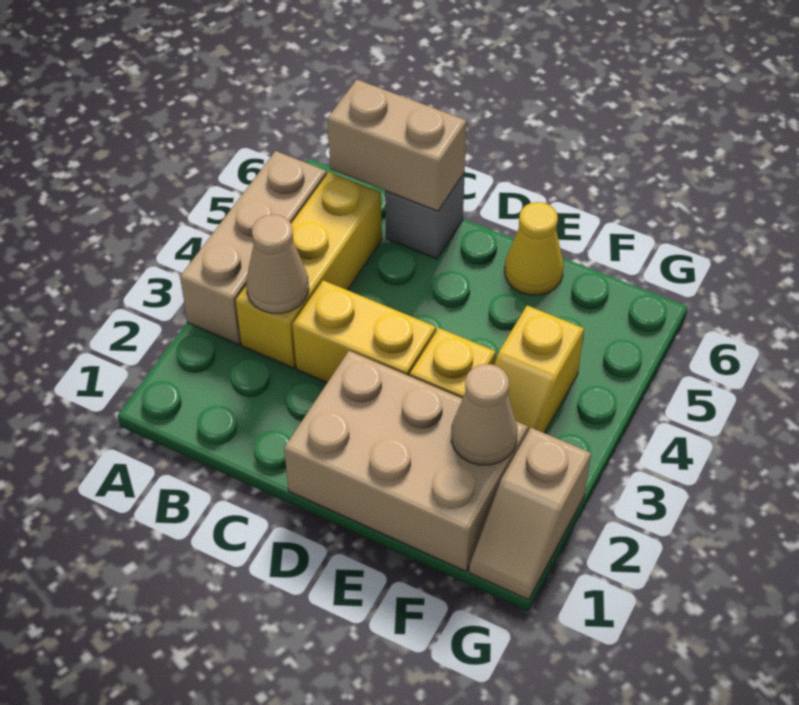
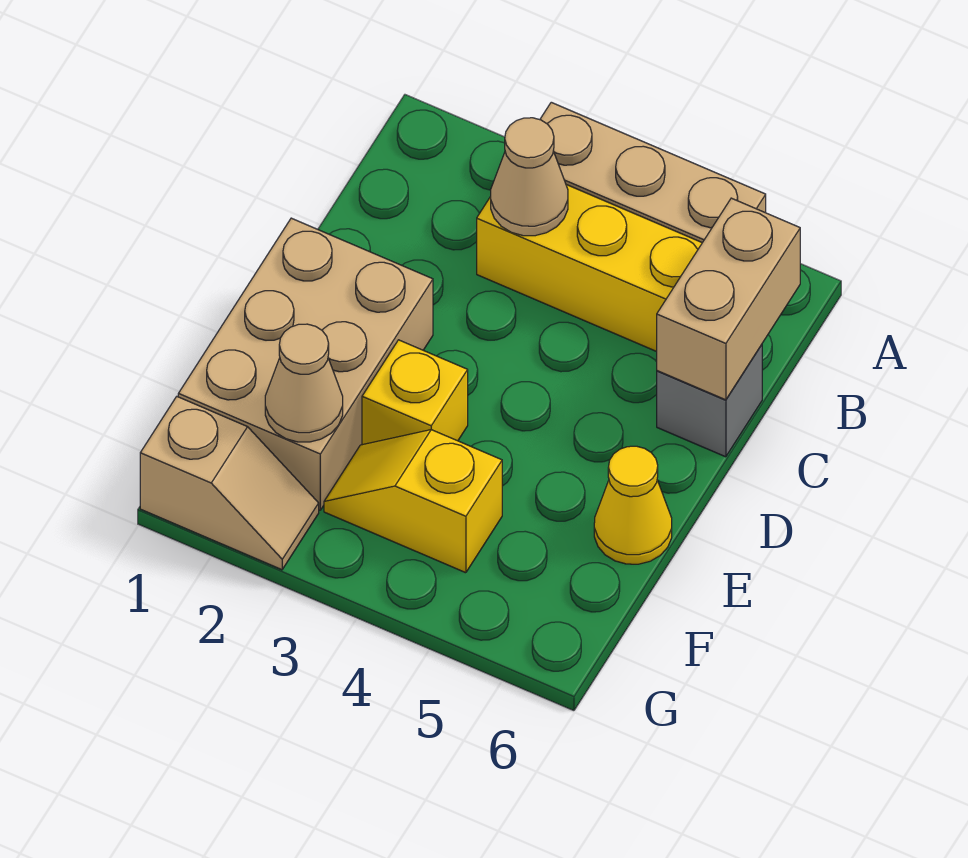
yellow brick C3:D3 level 1 -> none
tan slope G1:G2 level 1 top 2 -> tan slope G1:G2 level 1 top 1

